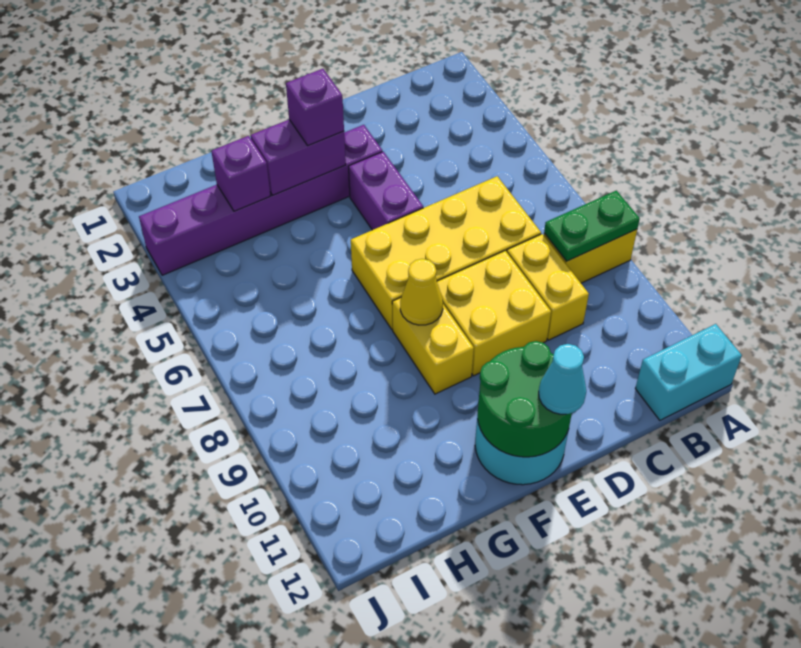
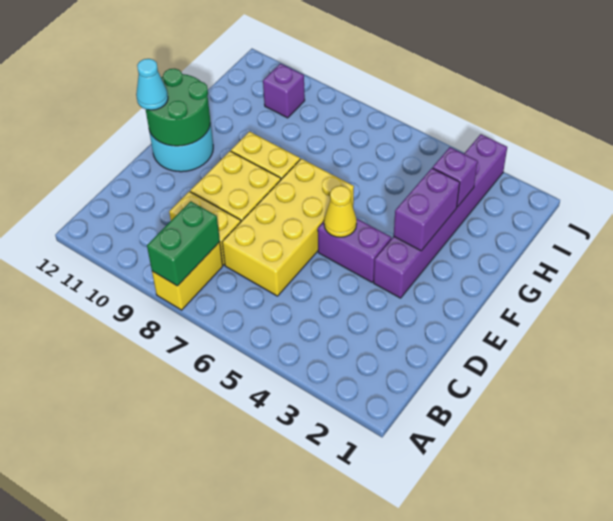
green plate A8:B8 level 2 -> green brick A8:B8 level 2
cyan brick A12:B12 level 1 -> none
purple brick F3 level 3 -> purple brick I10 level 1
yellow cone F8 level 2 -> yellow cone E5 level 2

